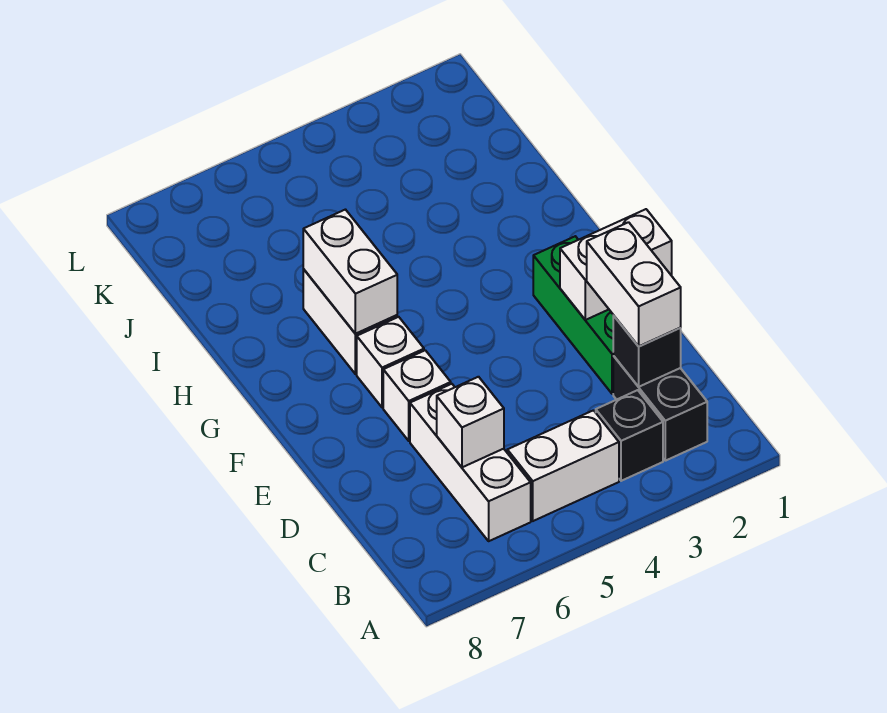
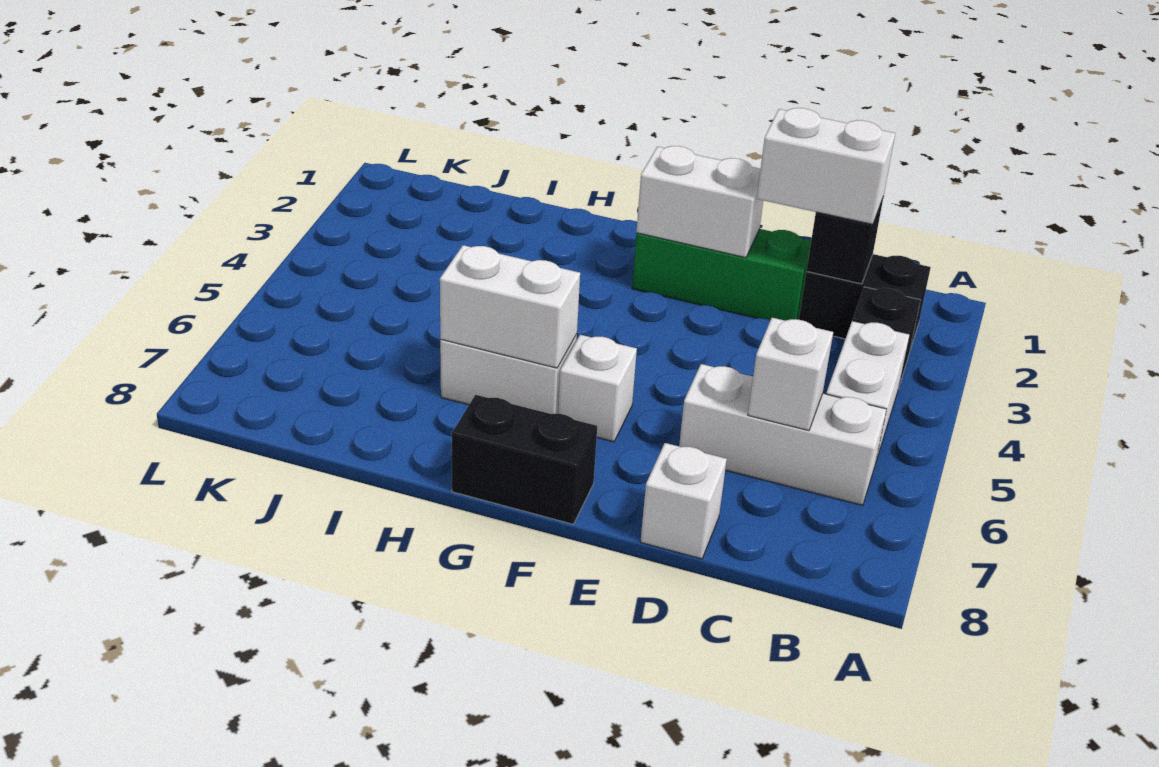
white brick E1:E2 level 2 -> white brick E2:F2 level 2
white brick E6 level 1 -> white brick D8 level 1
none -> black brick F8:G8 level 1

